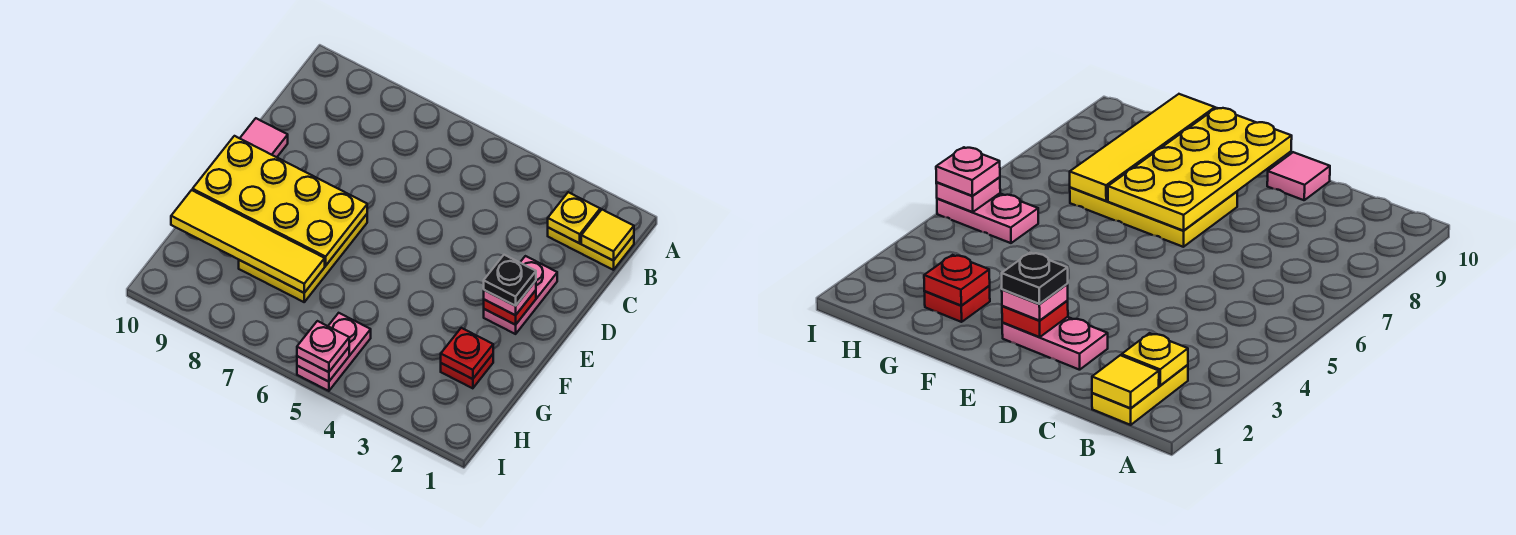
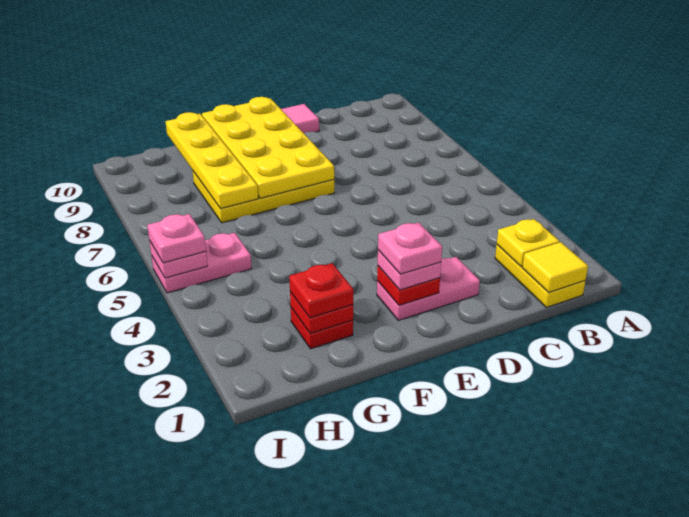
black plate E2 level 4 -> pink plate E2 level 4
none -> red plate G2 level 3
yellow tile G7:G10 level 2 -> yellow plate G7:G10 level 2

